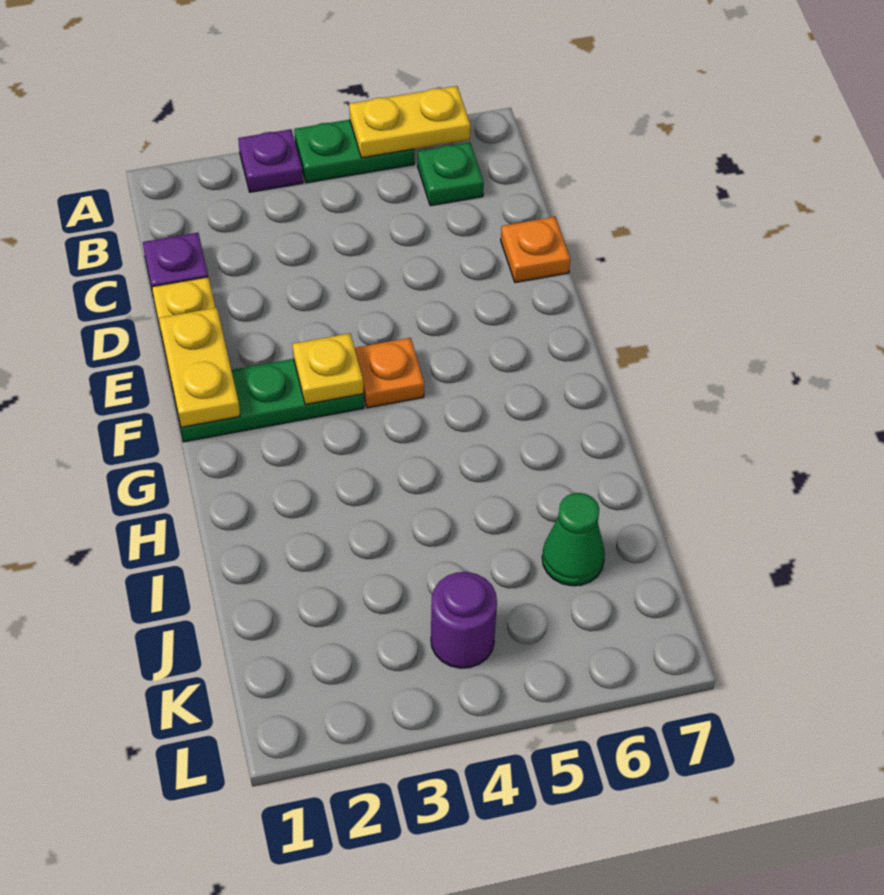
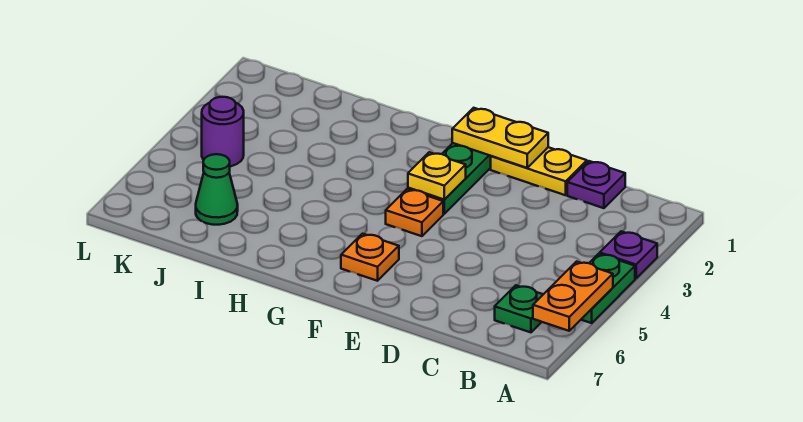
yellow plate A5:A6 level 2 -> orange plate A5:A6 level 2
orange plate D7 level 1 -> orange plate F6 level 1

